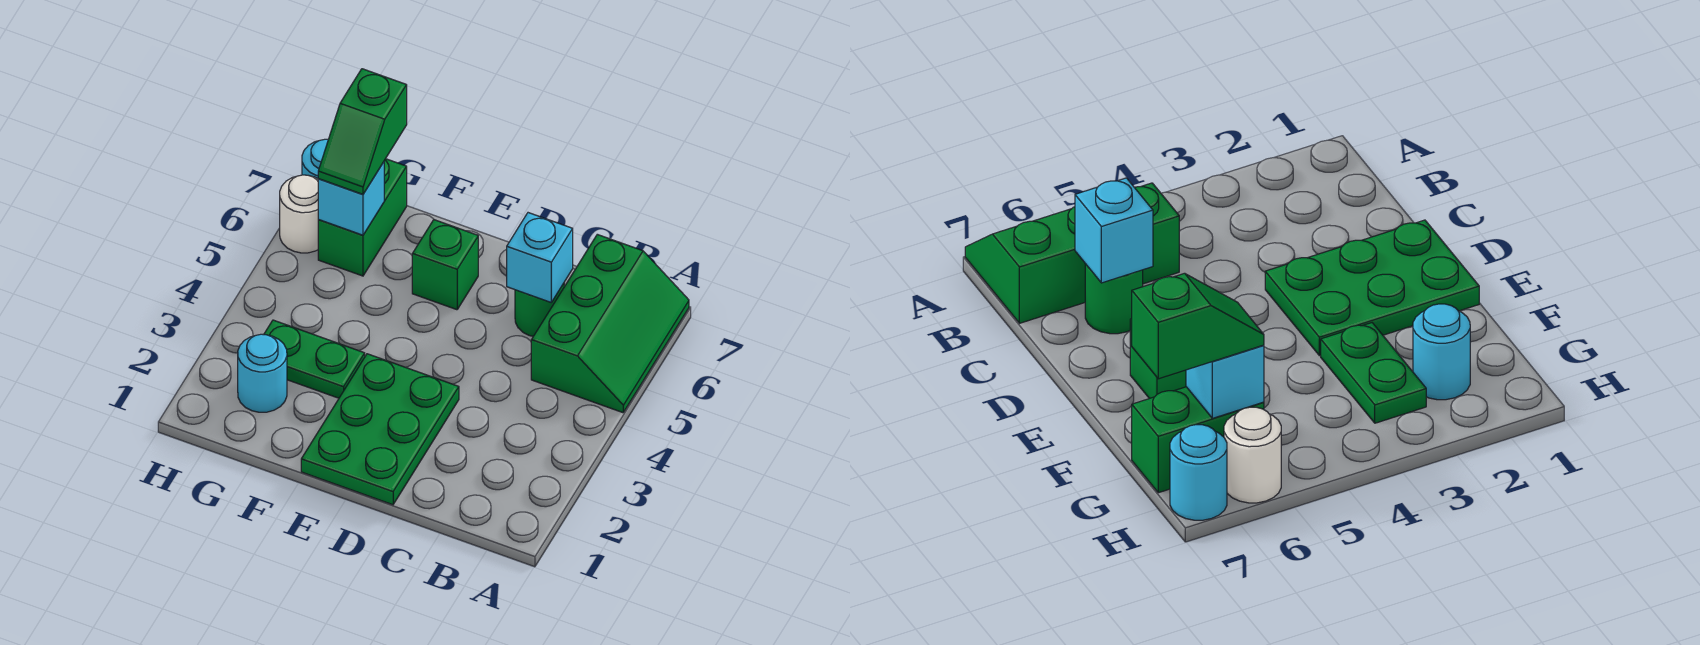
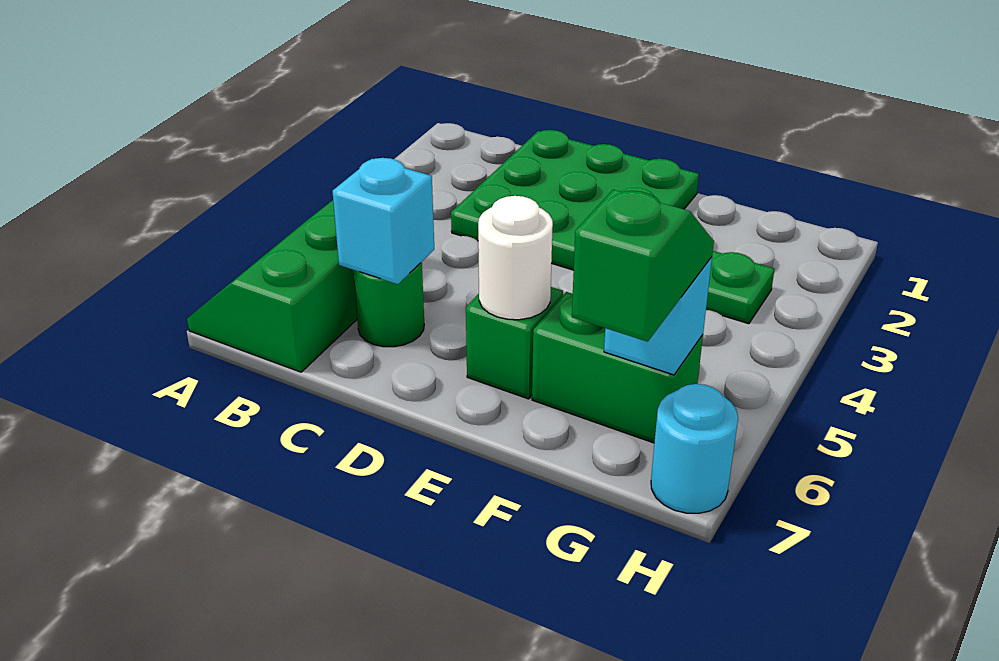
green plate D1:E3 level 1 -> green plate C1:E3 level 1
cyan round brick G2 level 1 -> none
green brick G6:G7 level 1 -> green brick F6:G6 level 1
white round brick H6 level 1 -> white round brick E6 level 2

